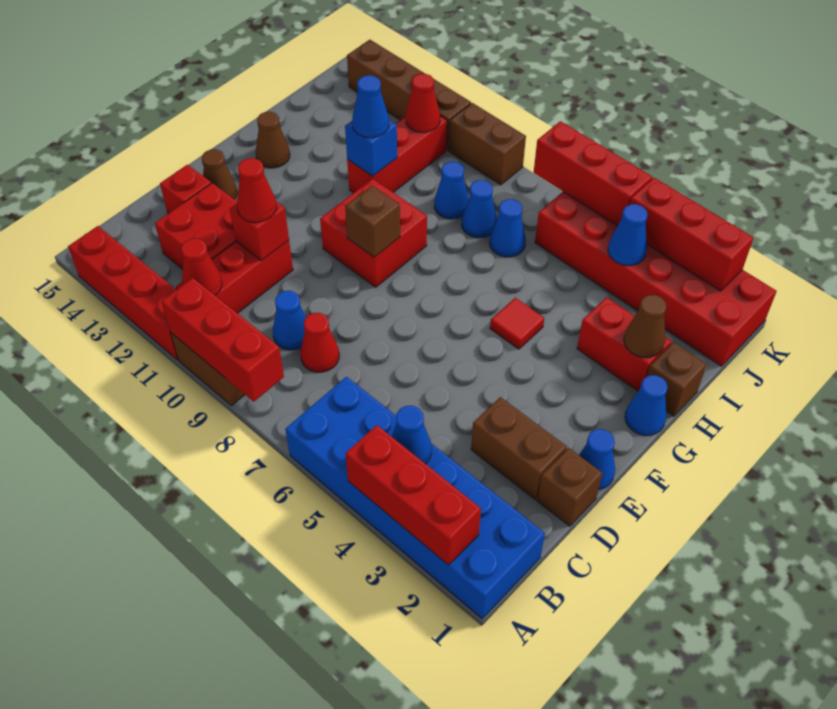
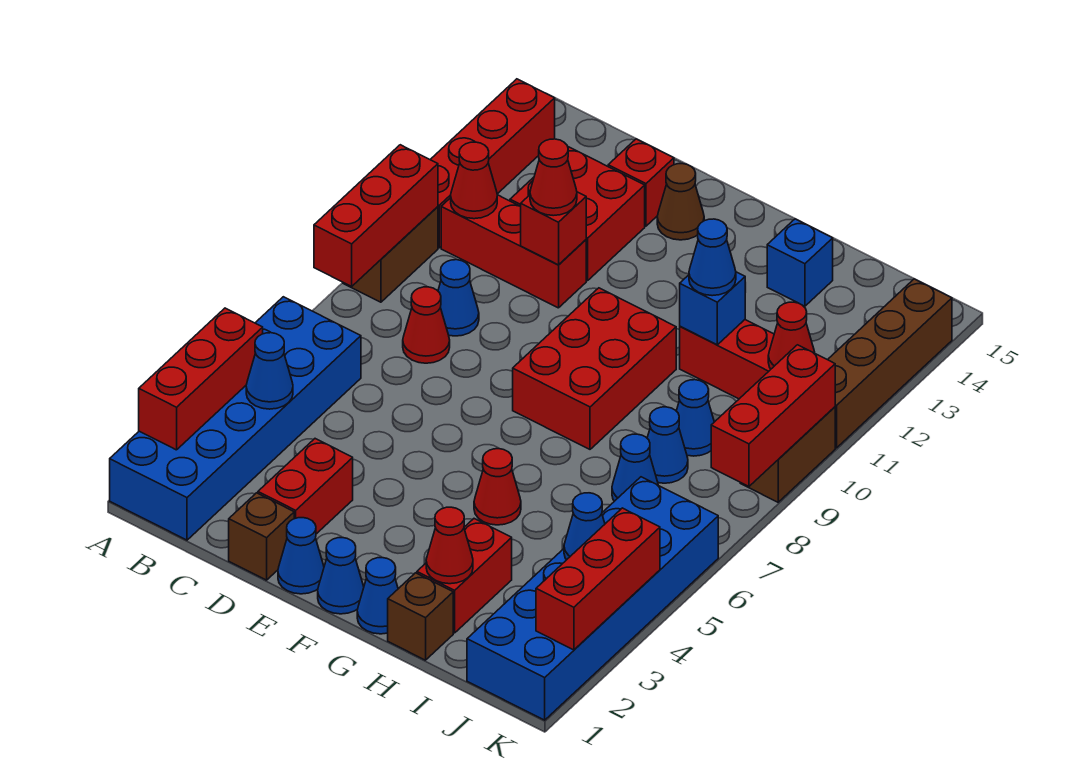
brown brick D2:D3 level 1 -> red brick D2:D3 level 1
none -> blue cone F1 level 1
red brick F9:G10 level 1 -> red brick F8:G10 level 1
brown brick F9 level 2 -> none
red tile G5 level 1 -> red cone G5 level 1
brown cone G14 level 1 -> none
brown cone H2 level 2 -> red cone H2 level 2
none -> blue brick H14 level 1
red brick J1:K6 level 1 -> blue brick J1:K6 level 1
red brick K5:K7 level 2 -> red brick K8:K10 level 2

